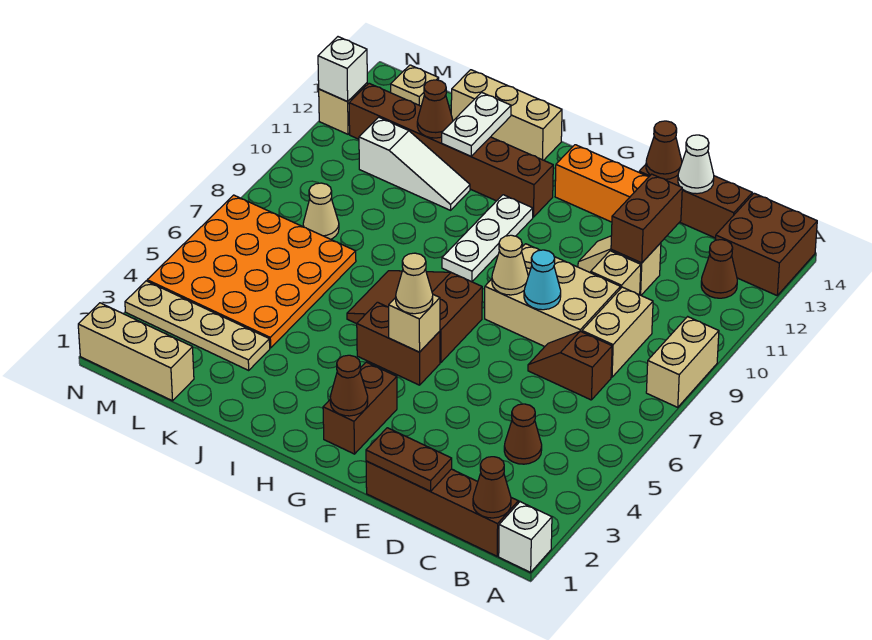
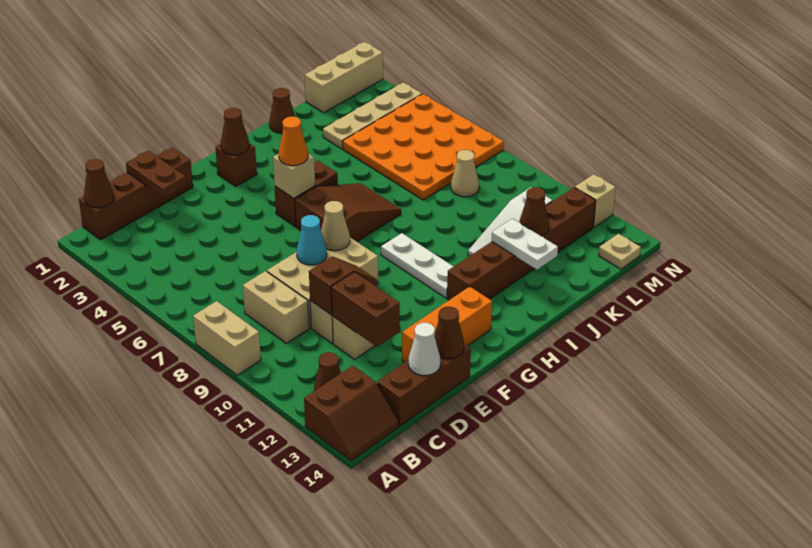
white brick A1 level 1 -> none
brown brick A13:B14 level 1 -> brown slope A13:B14 level 1 top 13
brown cone C4 level 1 -> brown cone J1 level 1
brown slope C7:D7 level 1 top C -> brown slope D10:E10 level 2 top D
brown plate D1:E1 level 2 -> brown plate D1:D2 level 2
brown brick G2:G3 level 1 -> brown brick G2 level 1
tan cone G5 level 3 -> orange cone G5 level 3
tan brick I14:K14 level 1 -> none
white brick N12 level 2 -> none

